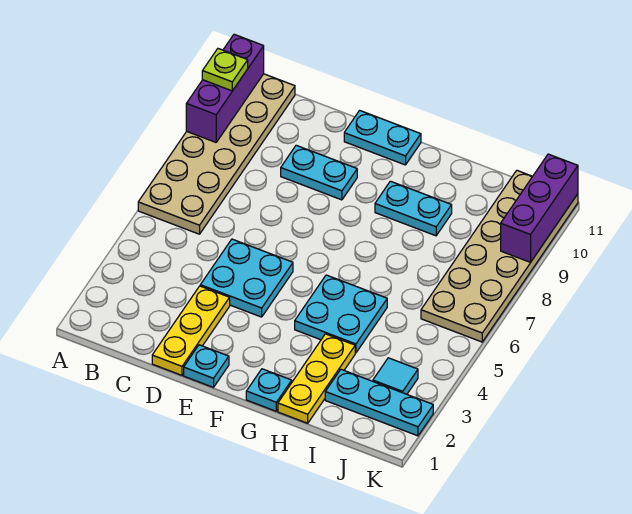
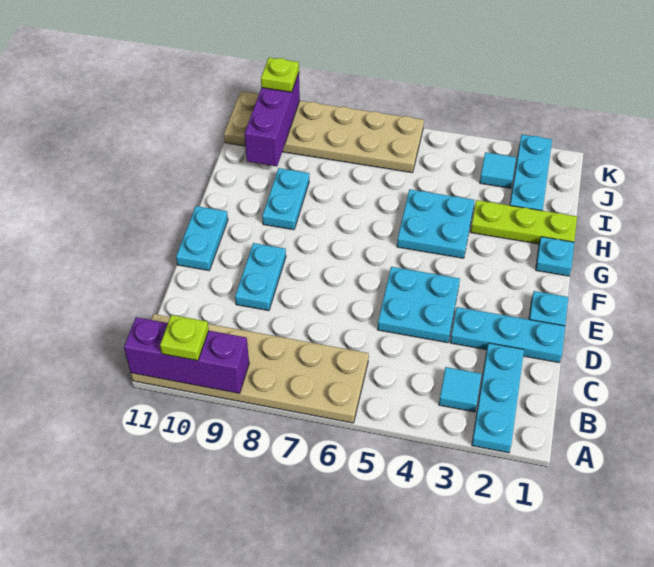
none -> cyan plate A2:C2 level 1
none -> cyan tile B3 level 1
yellow plate D1:D3 level 1 -> cyan plate D1:D3 level 1
yellow plate H1:H3 level 1 -> lime plate H1:H3 level 1
purple brick K9:K11 level 2 -> purple brick I10:K10 level 2
none -> lime plate K10 level 3

